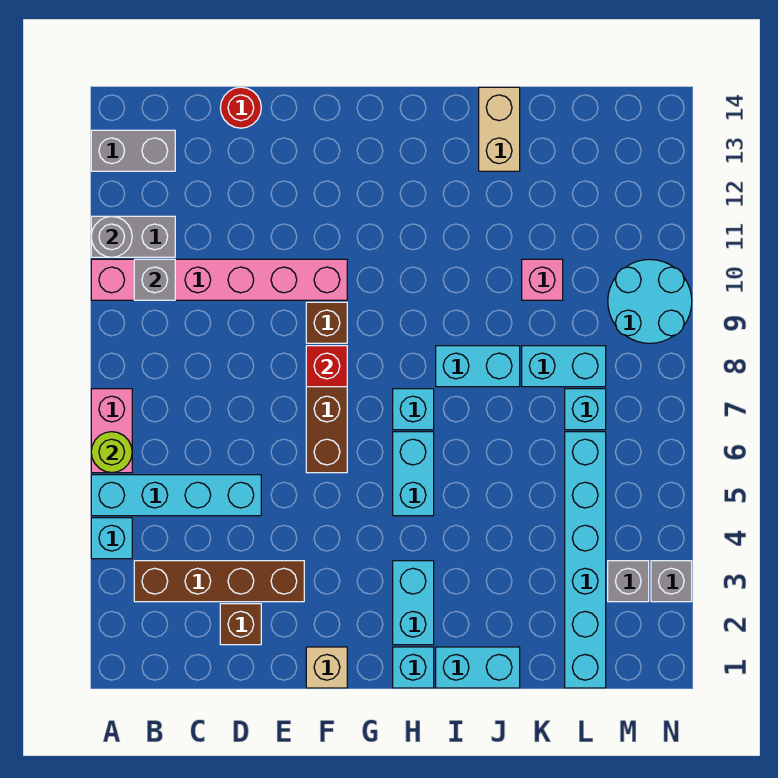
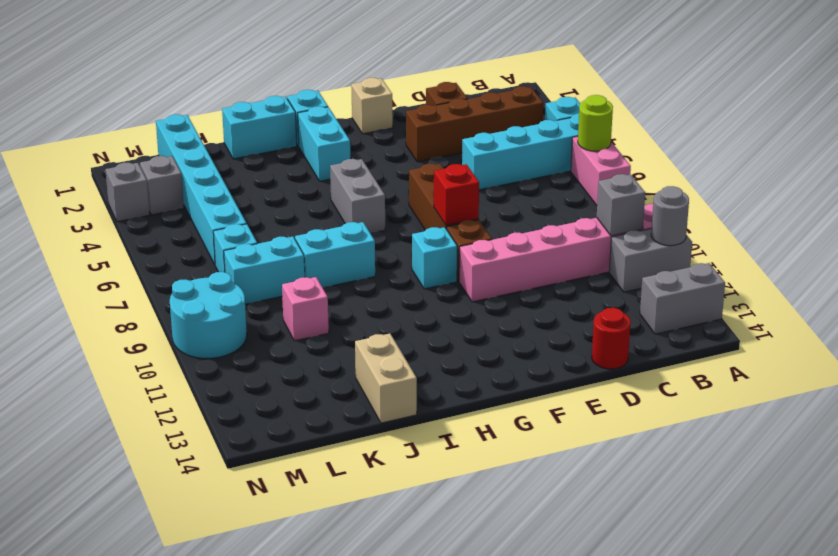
cyan brick H5:H6 level 1 -> grey brick H5:H6 level 1
cyan brick H7 level 1 -> cyan brick G9 level 1

